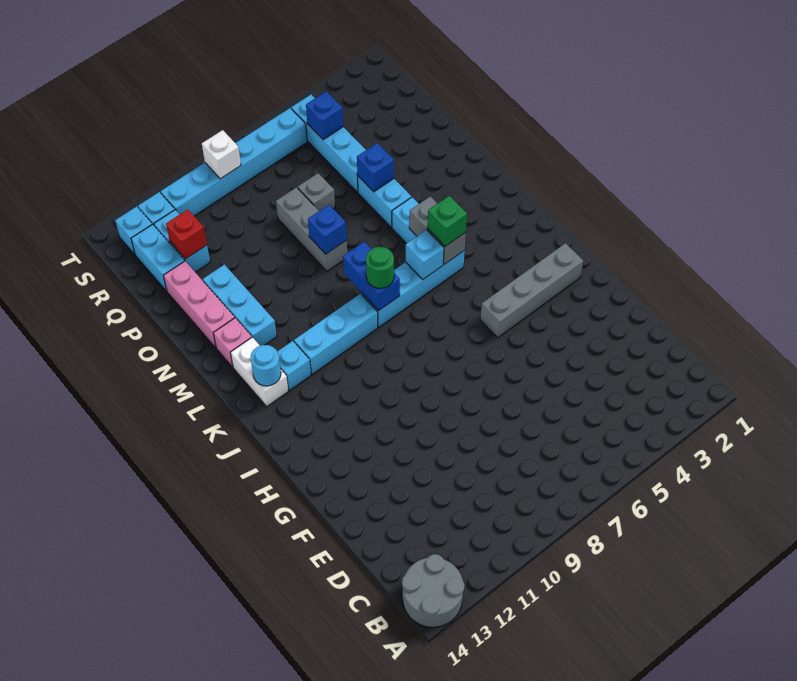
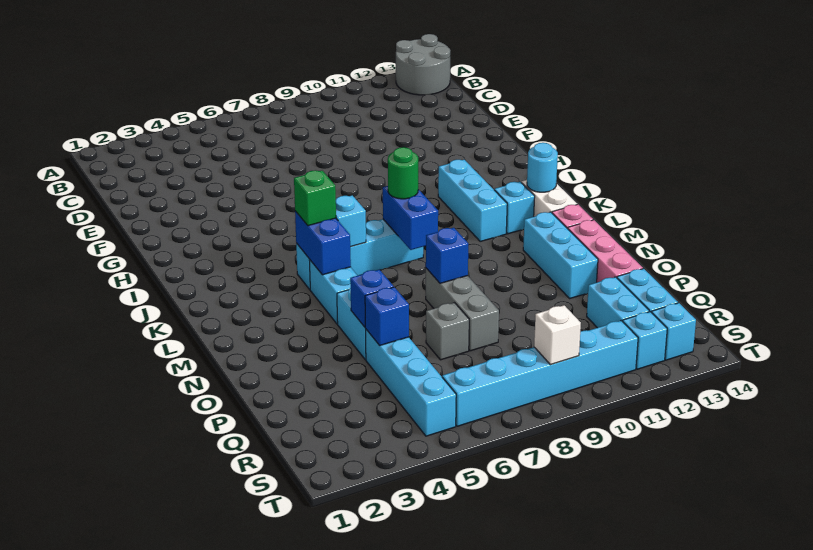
grey brick H2:H5 level 1 -> none
grey brick K5:L5 level 2 -> blue brick K5:L5 level 2
cyan brick K9:K11 level 1 -> cyan brick I11:K11 level 1
red brick Q12 level 2 -> none
blue brick R5 level 2 -> blue brick P5 level 2

